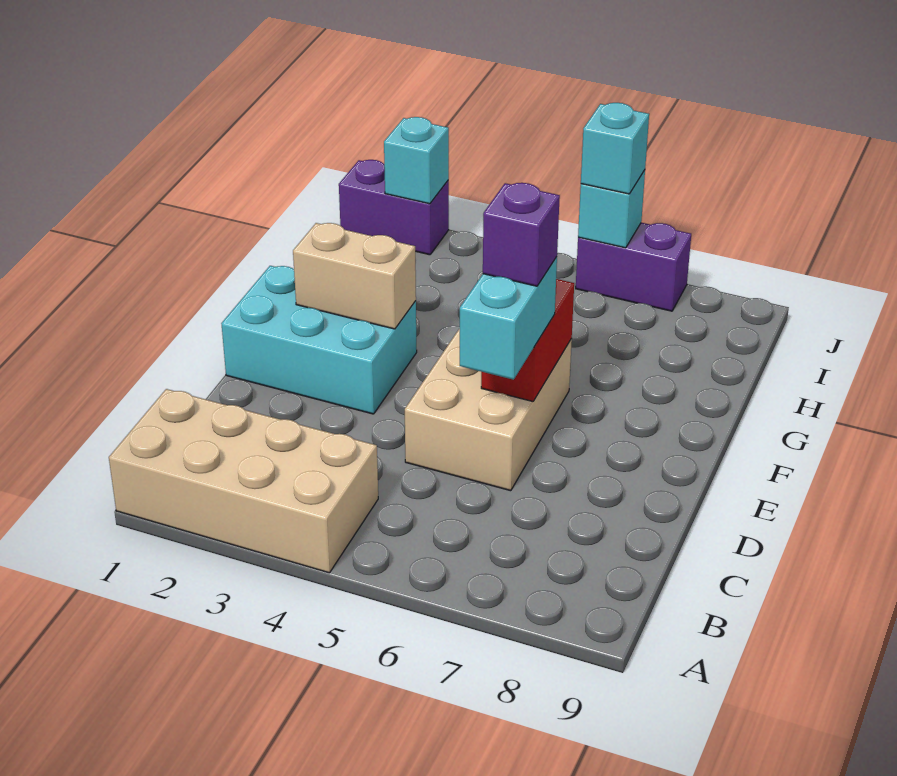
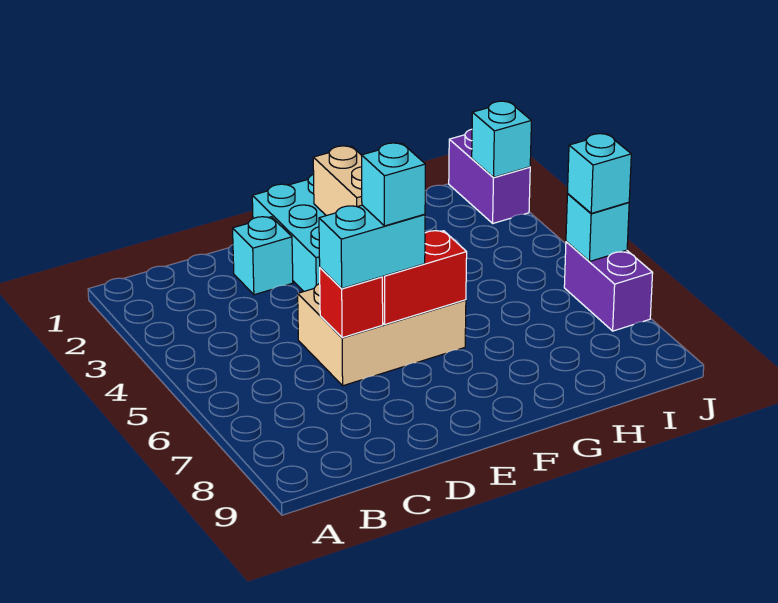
tan brick A1:B4 level 1 -> none
none -> cyan brick D2 level 1
none -> red brick D6 level 2
purple brick E6 level 4 -> cyan brick E6 level 4

